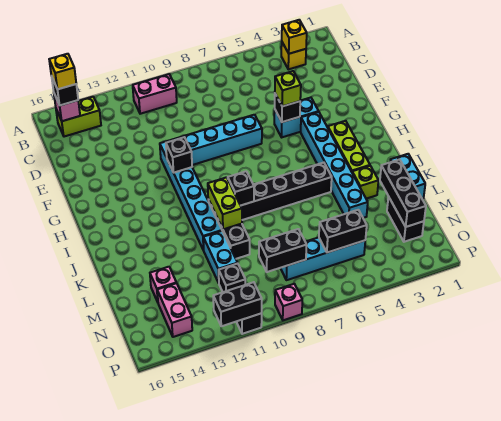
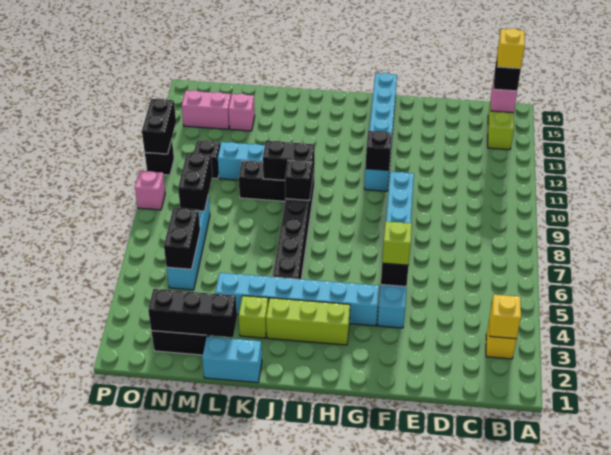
pink brick B10:B11 level 1 -> none
cyan brick F11:K11 level 1 -> cyan brick G11:G16 level 1
lime brick J10:K10 level 2 -> black brick J10:K10 level 2

